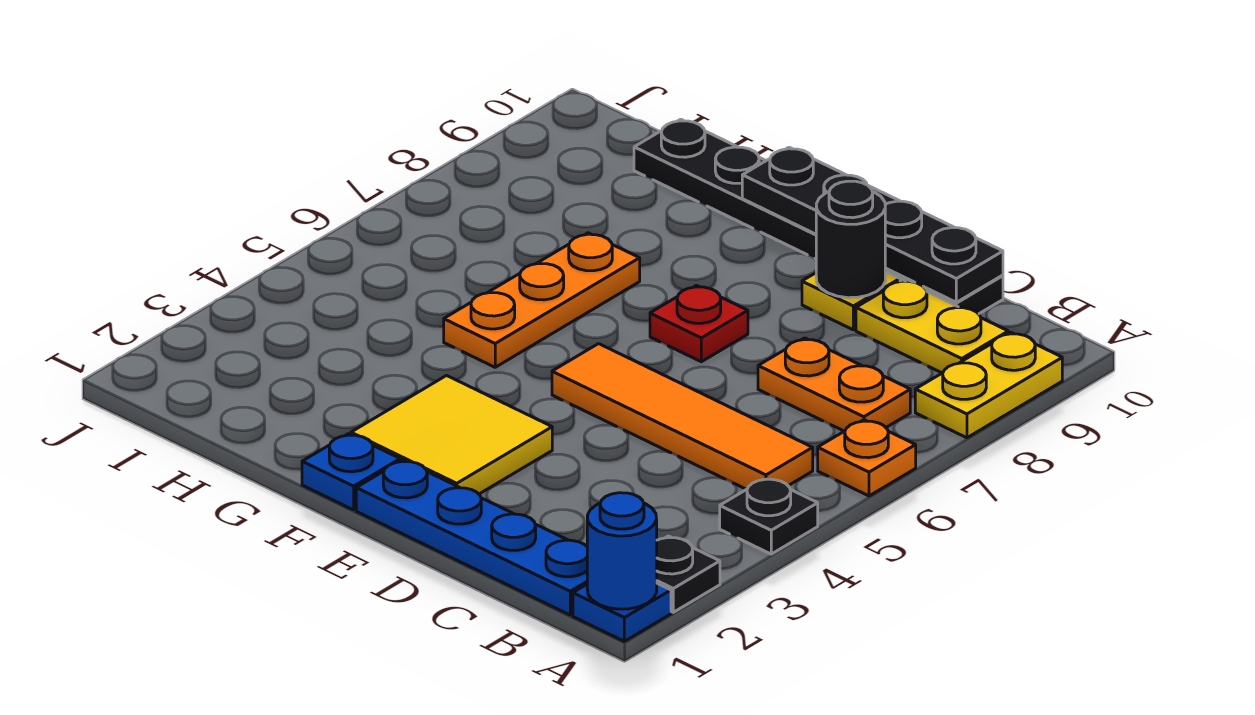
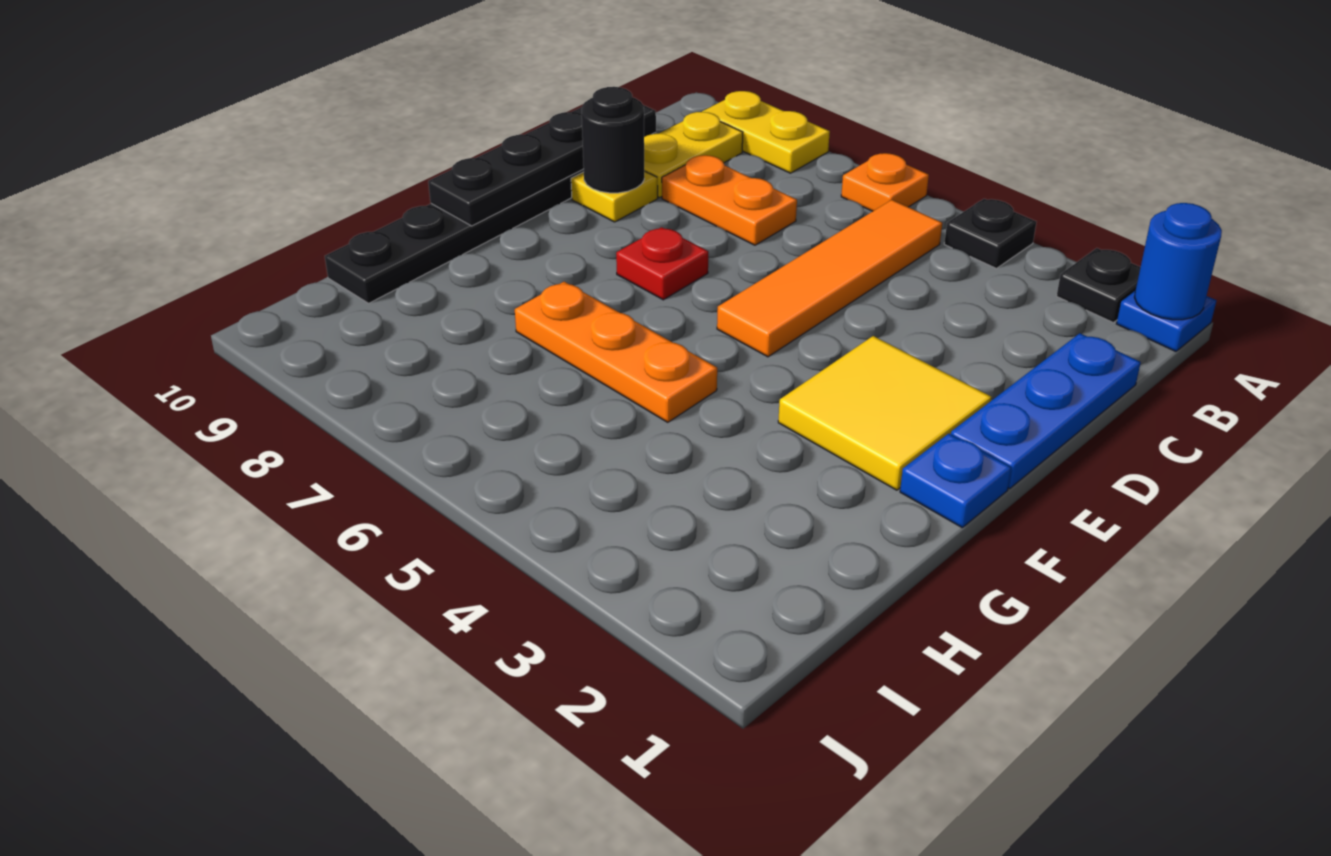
blue plate B1:E1 level 1 -> blue plate C1:E1 level 1
orange plate B7:C7 level 1 -> orange plate C7:C8 level 1

